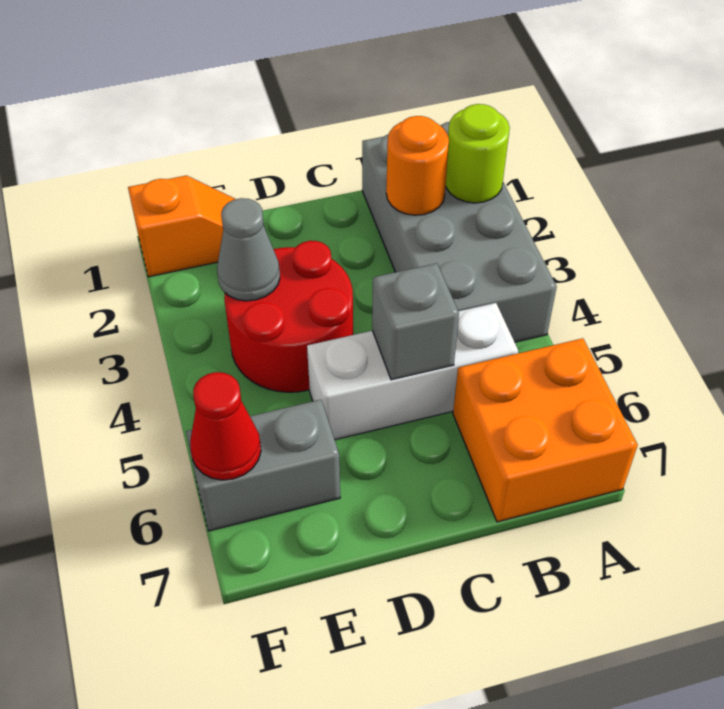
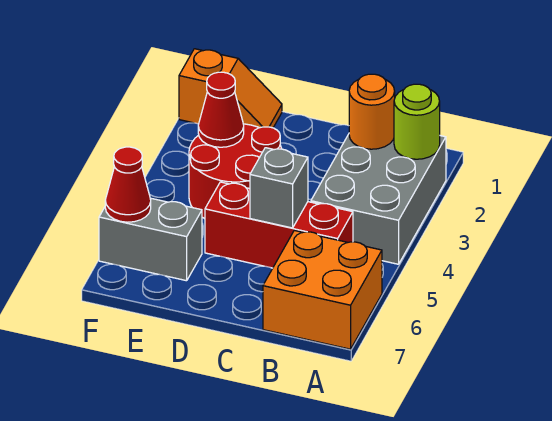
grey brick A1:B4 level 1 -> grey brick A2:B4 level 1
white brick B5:D5 level 1 -> red brick B5:D5 level 1
grey cone E3 level 2 -> red cone E3 level 2

